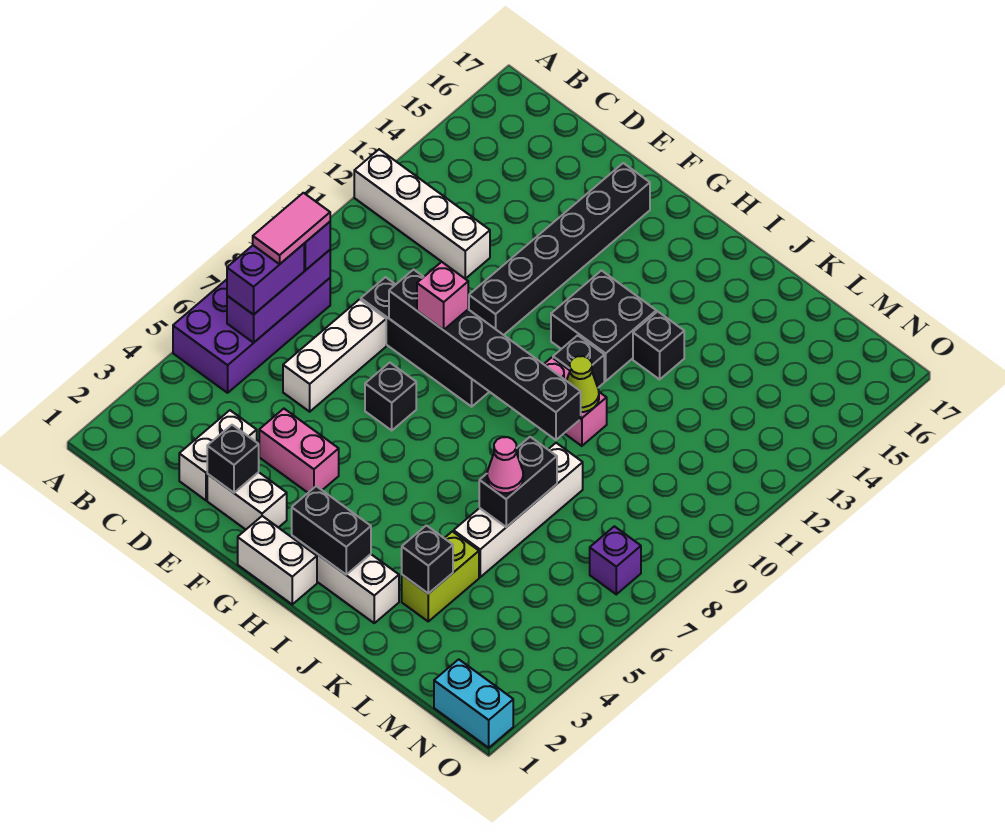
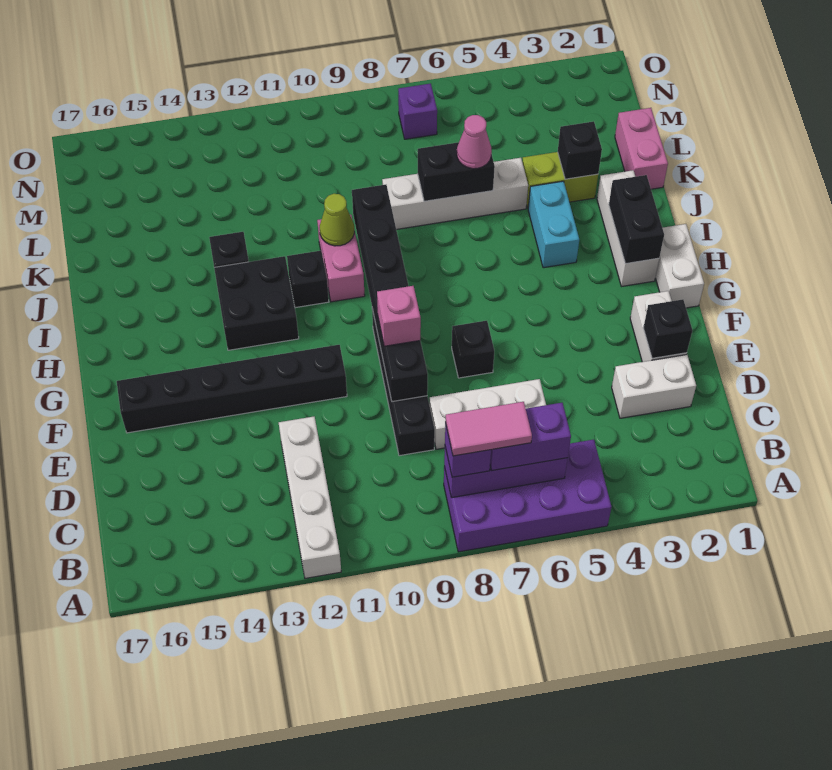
pink brick E4:F4 level 1 -> pink brick K1:L1 level 1
cyan brick N1:O1 level 1 -> cyan brick I4:J4 level 1

